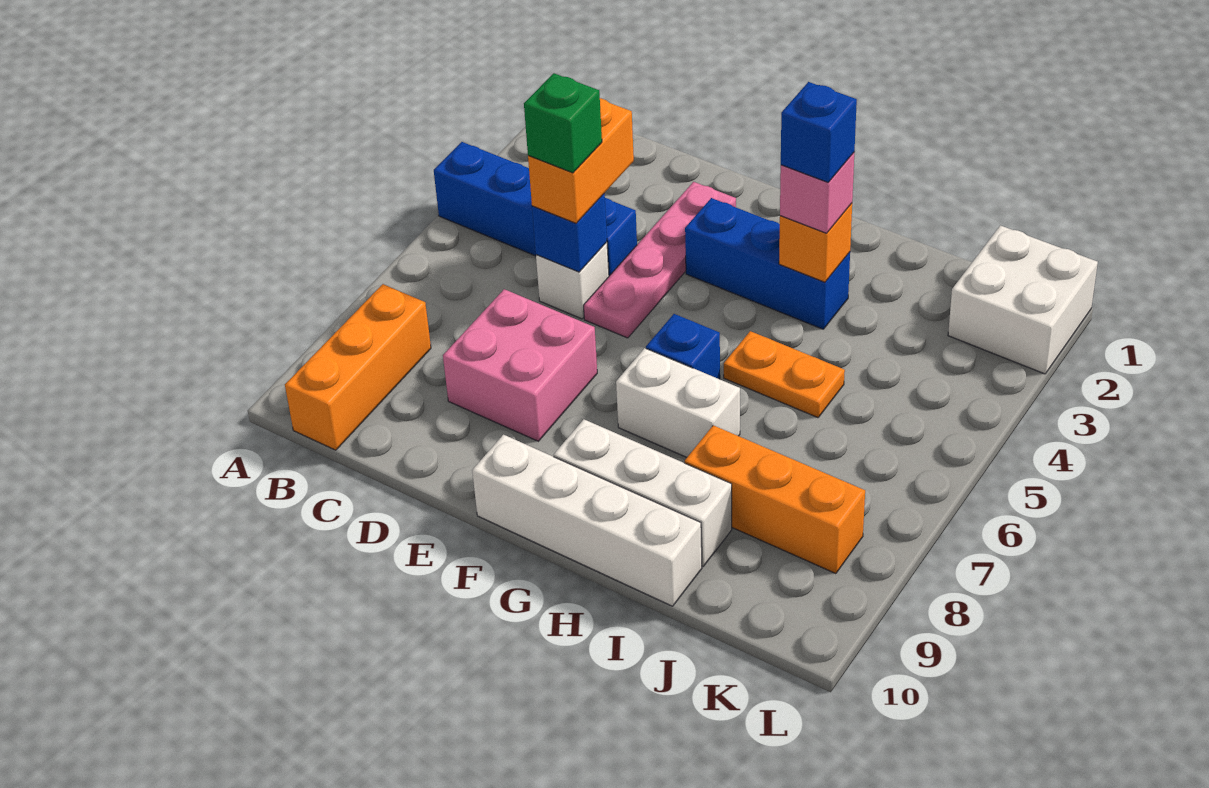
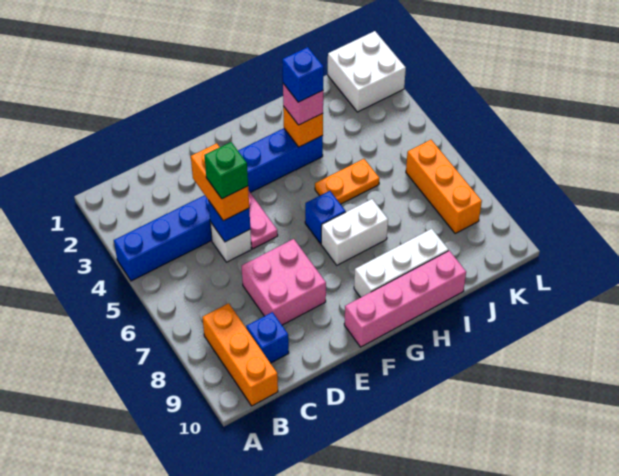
none -> blue brick C9 level 1
white brick F10:I10 level 1 -> pink brick F10:I10 level 1
orange brick I8:K8 level 1 -> orange brick K6:K8 level 1

